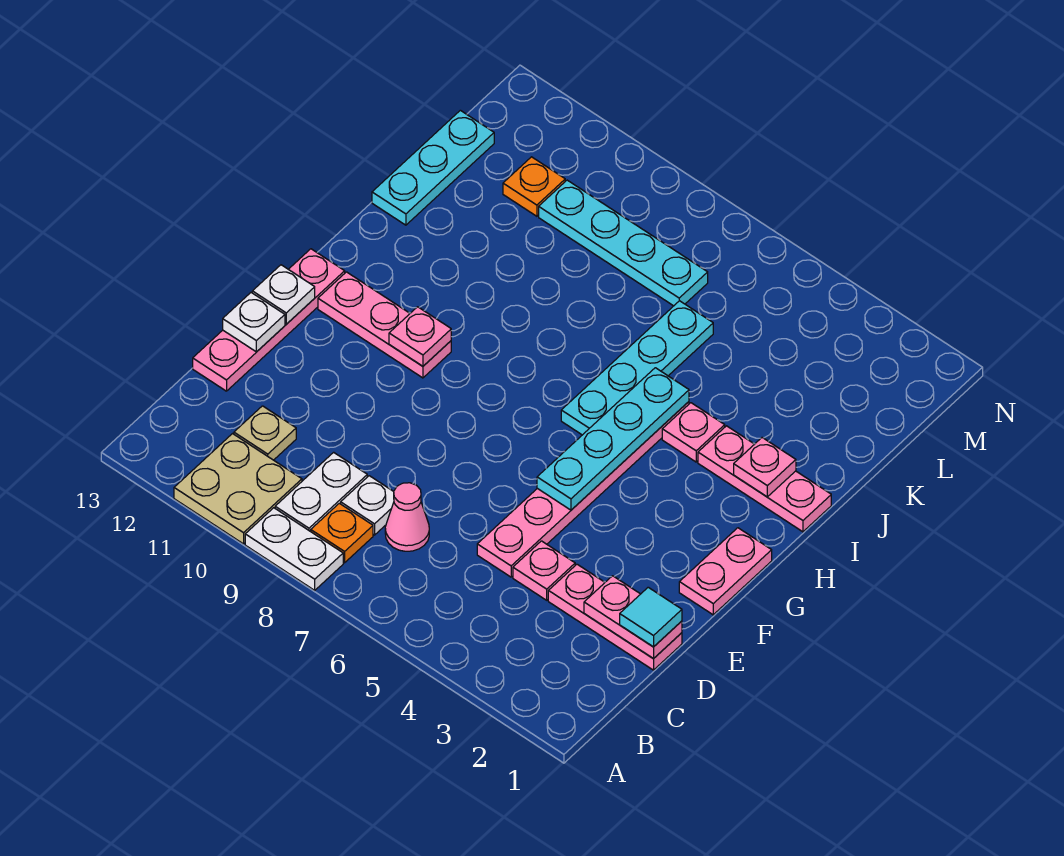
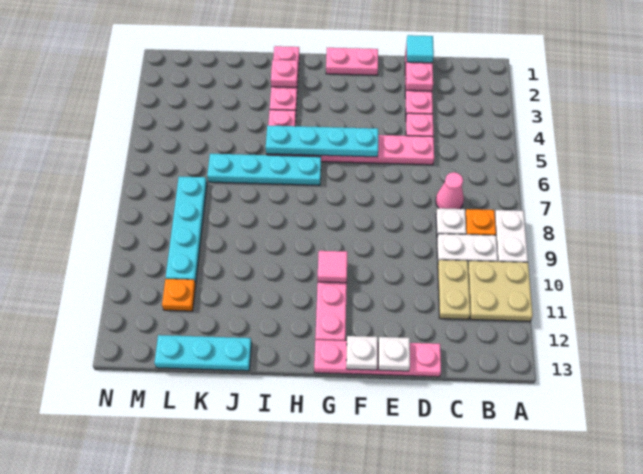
tan plate C11 level 1 -> tan plate C10:C11 level 1
pink plate G10 level 2 -> pink tile G10 level 2

